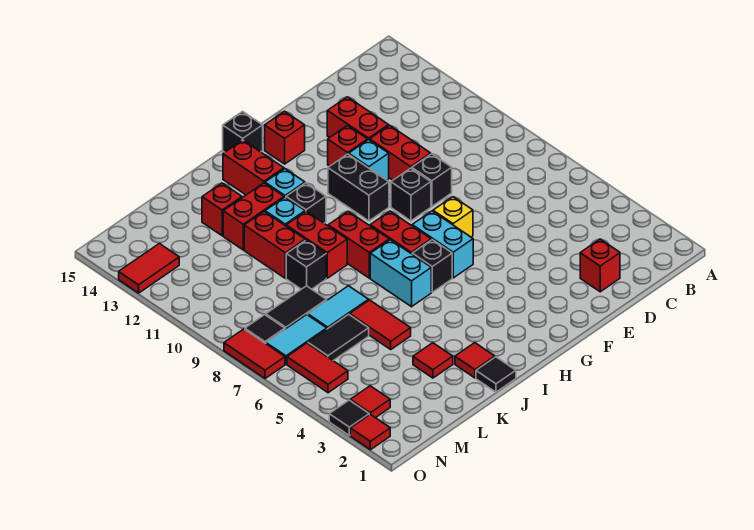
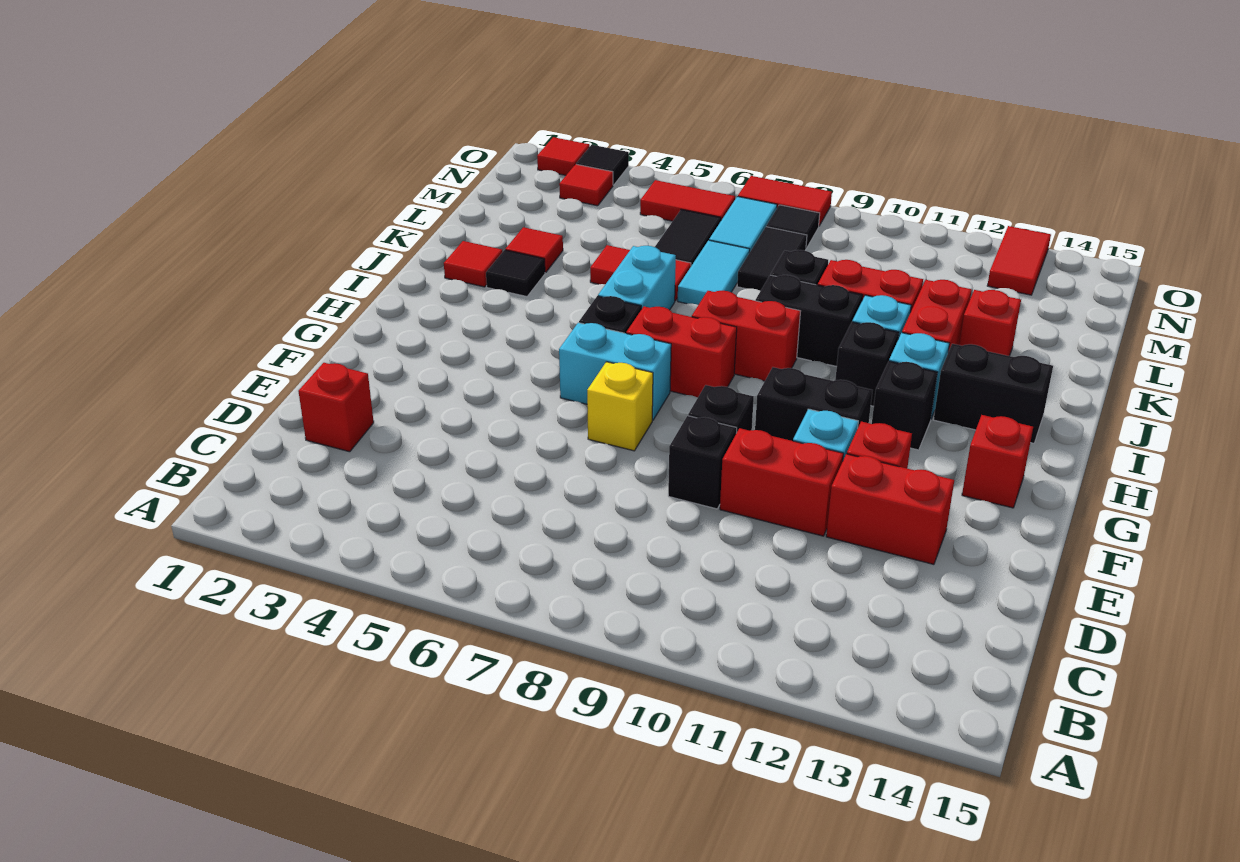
black brick H15 level 1 -> black brick H12 level 1
cyan brick I6:I7 level 1 -> cyan brick I6:J6 level 1
red brick I13:I14 level 1 -> black brick I13:I14 level 1
black tile J1 level 1 -> black tile J3 level 1
red brick J9:J10 level 1 -> black brick J9:J10 level 1

